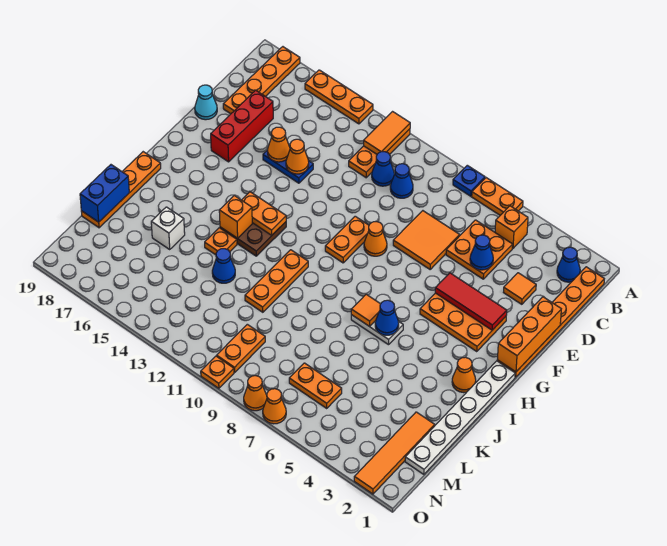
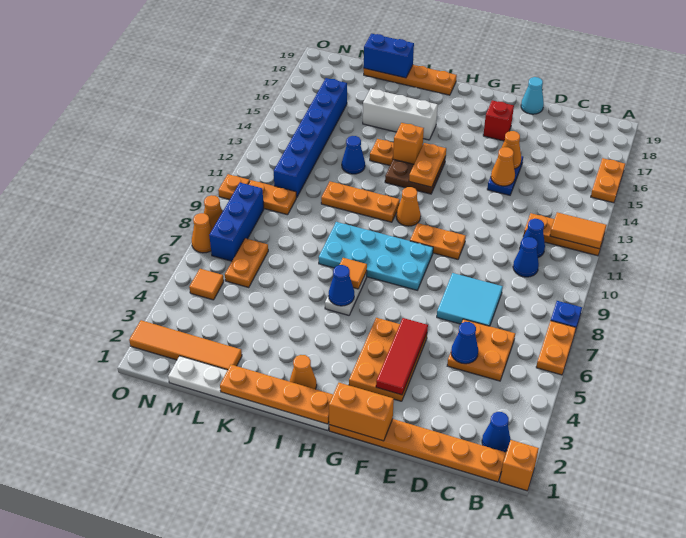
orange plate A14:A16 level 1 -> orange plate A15:A16 level 1
orange plate A18:D18 level 1 -> orange plate H1:K1 level 2
orange brick B5 level 1 -> orange brick A1 level 1
orange tile D3 level 1 -> orange tile N5 level 1
orange tile D7:E8 level 1 -> cyan tile D7:E8 level 1
red brick D17:F17 level 1 -> red brick F17 level 1
orange brick E1:G1 level 2 -> orange brick F1:G1 level 2
orange cone F9 level 1 -> orange cone H11 level 1
none -> cyan plate G8:J9 level 1
white brick K16 level 1 -> white brick I16:K16 level 1
none -> blue brick M11:M16 level 1
none -> blue brick N7:N9 level 1

